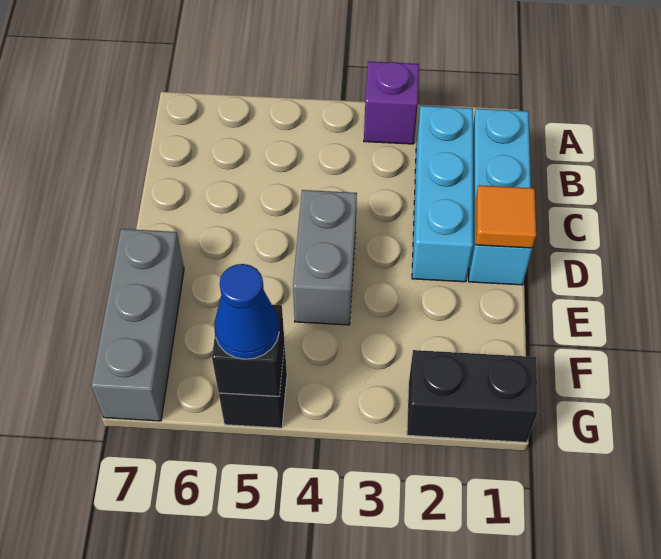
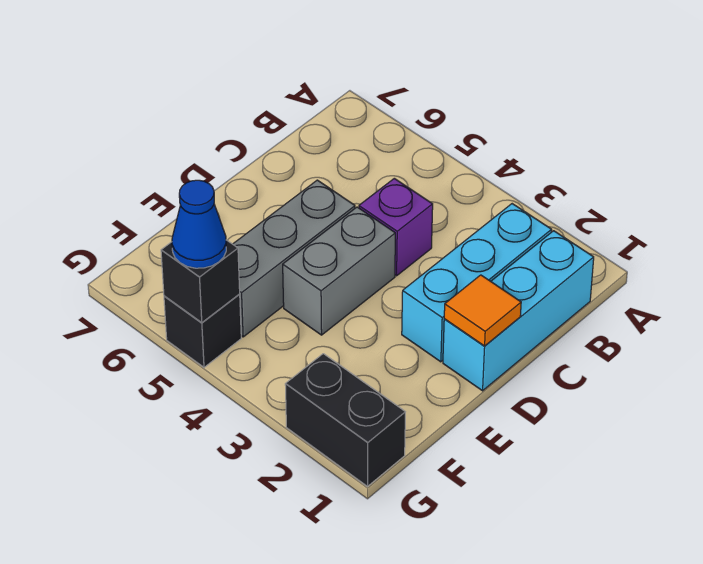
purple brick A3 level 1 -> purple brick C4 level 1
grey brick E7:G7 level 1 -> grey brick D5:F5 level 1

